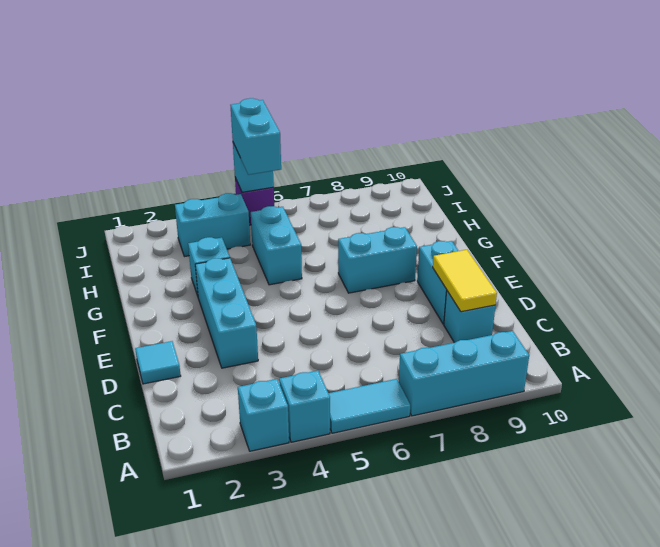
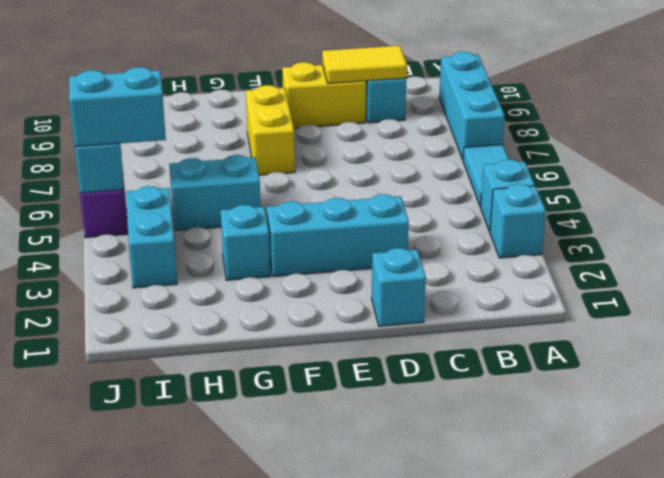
cyan tile D1 level 1 -> cyan brick D1 level 1
cyan brick D9:E9 level 1 -> yellow brick D9:E9 level 1
cyan brick F7:F8 level 1 -> yellow brick F7:F8 level 1

